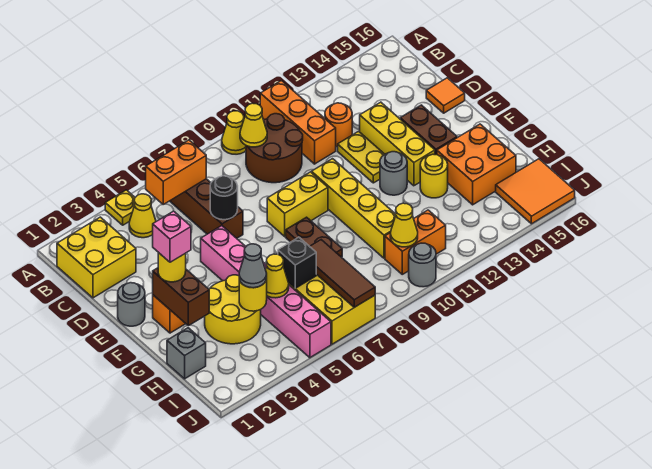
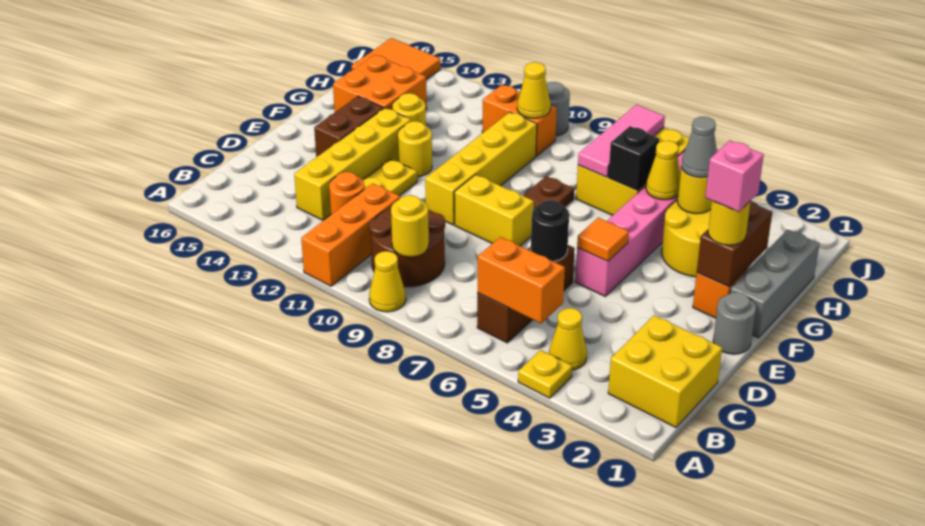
yellow cone B9 level 2 -> yellow round brick B9 level 2
yellow brick D13:F13 level 1 -> yellow brick C13:F13 level 1
orange tile D16 level 1 -> orange tile E5 level 2
grey round brick F12 level 1 -> yellow round brick F12 level 1
grey brick H1 level 1 -> grey brick F1:H1 level 1
brown tile H7:J7 level 2 -> pink tile H7:J7 level 2

